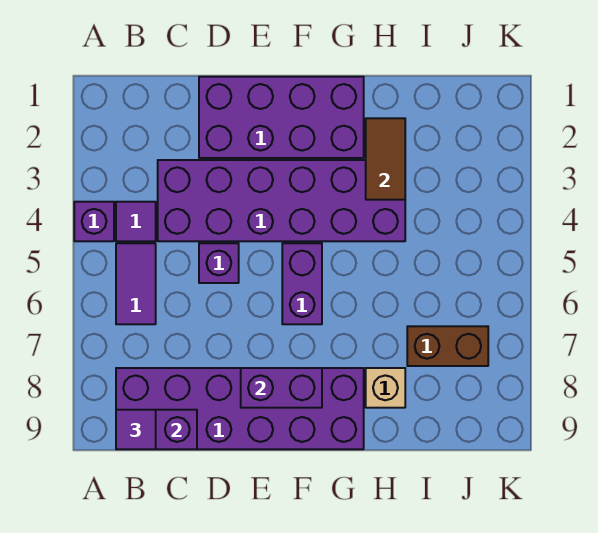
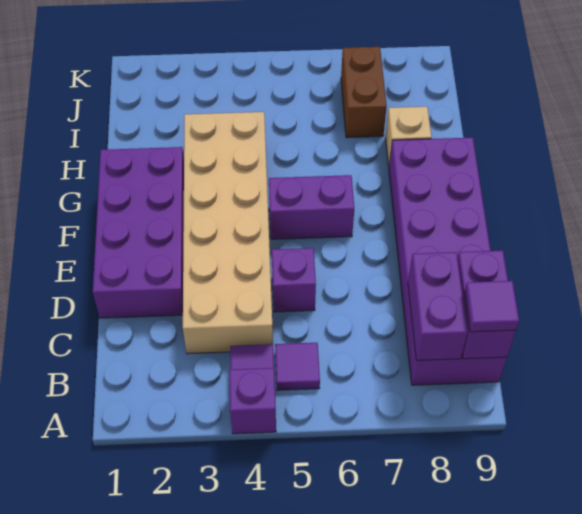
purple tile B5:B6 level 1 -> purple tile B5 level 1
purple brick C3:H4 level 1 -> tan brick C3:H4 level 1
purple brick E8:F8 level 2 -> purple brick B8:C8 level 2
brown tile H2:H3 level 2 -> none

